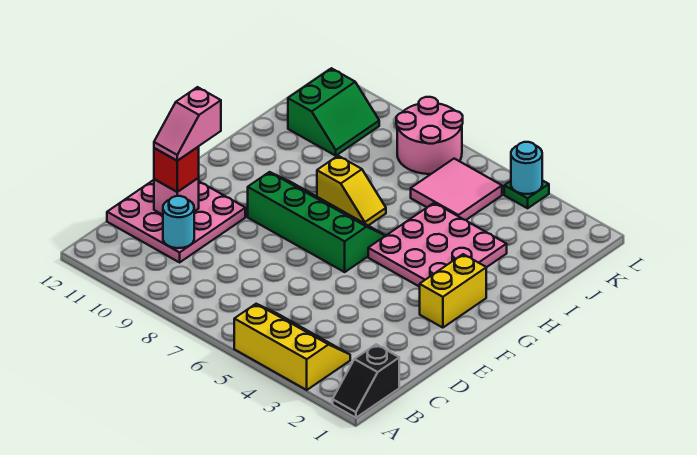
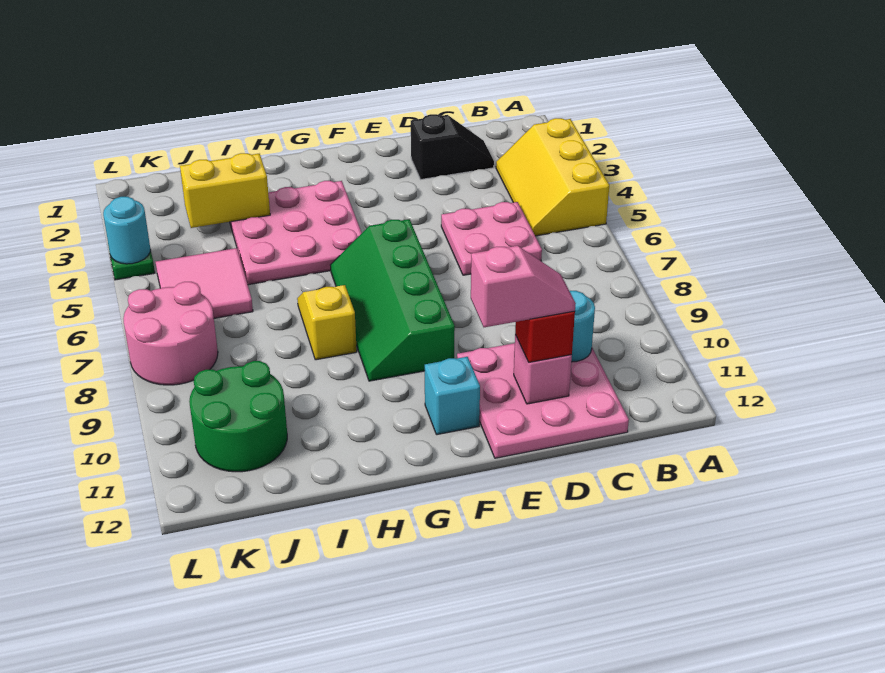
black slope A1:B1 level 1 top B -> black slope C2:D2 level 1 top D
none -> pink plate C5:D6 level 1
yellow brick F2:G2 level 1 -> yellow brick I3:J3 level 2
none -> cyan brick F11 level 1
green slope J10:K11 level 1 top 11 -> green round brick J10:K11 level 1

